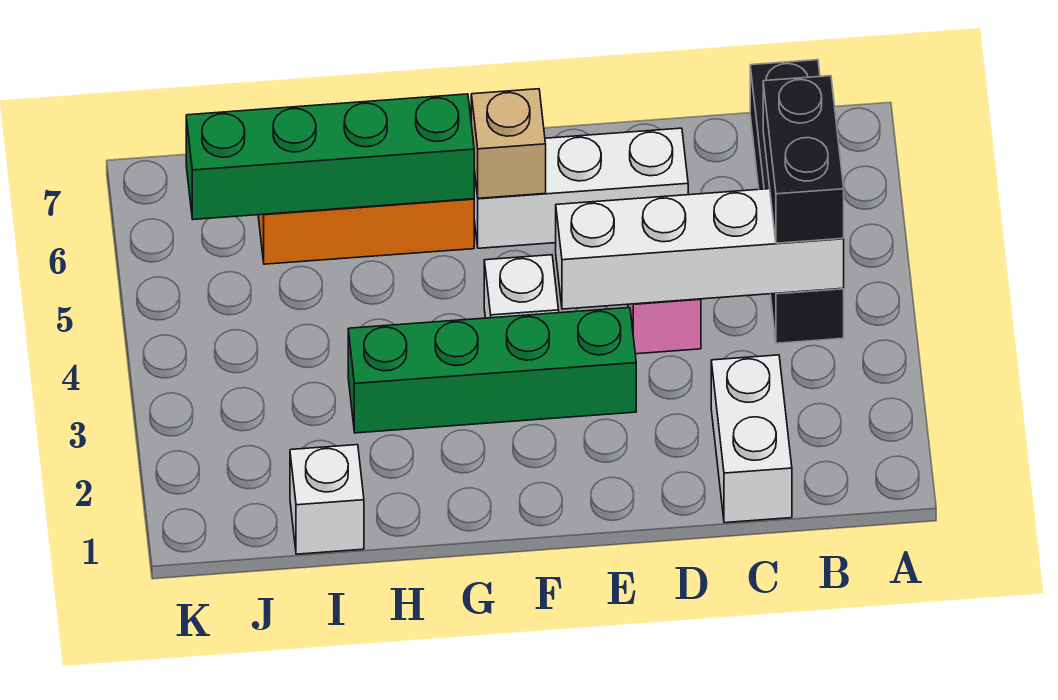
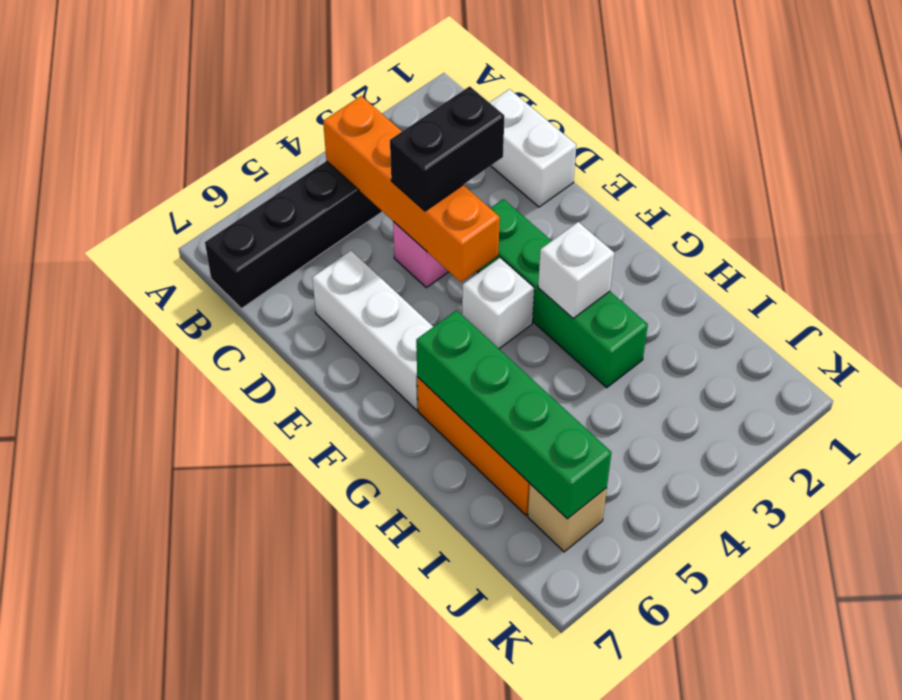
white brick B4:E4 level 2 -> orange brick B4:E4 level 2
black brick B4:B5 level 3 -> black brick D3:D4 level 3
white brick C1:C2 level 1 -> white brick C1:D1 level 1
tan brick F6 level 2 -> tan brick J6 level 1
white brick I1 level 1 -> white brick G3 level 2

